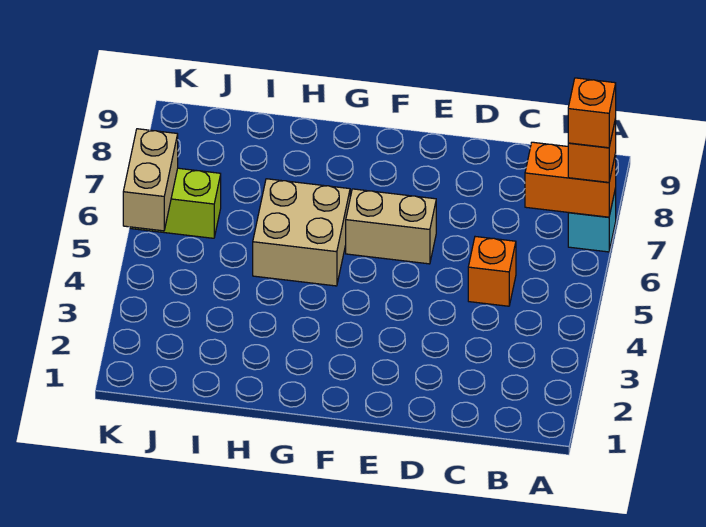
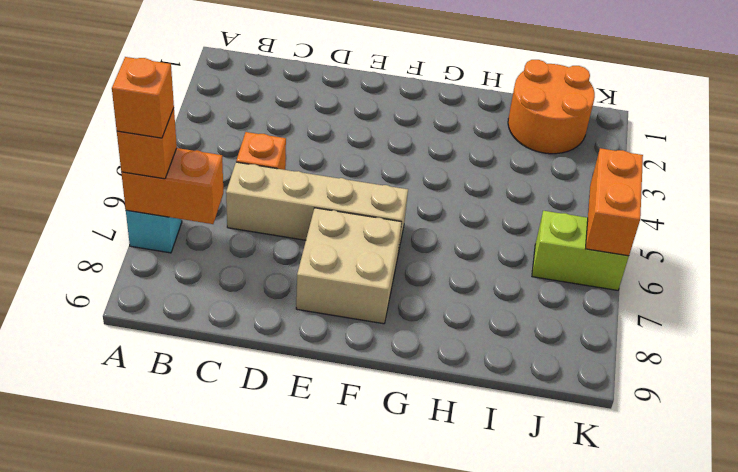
tan brick E6:F6 level 1 -> tan brick C6:F6 level 1
tan brick G5:H6 level 1 -> tan brick E7:F8 level 1
none -> orange round brick I1:J2 level 1
tan brick K5:K6 level 2 -> orange brick K5:K6 level 2

